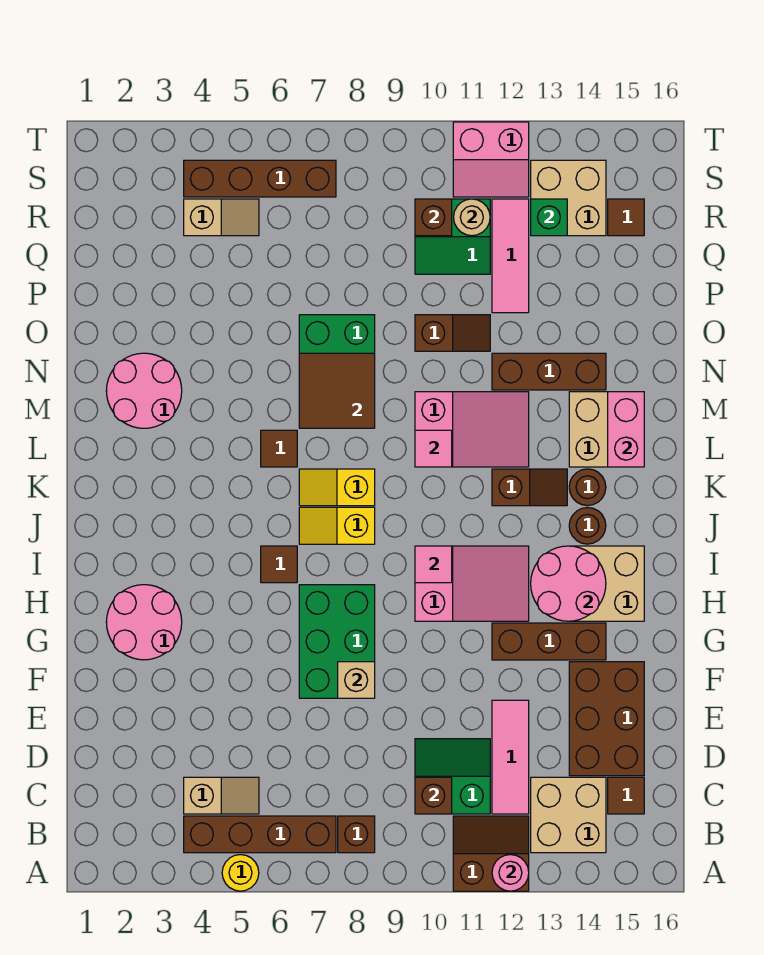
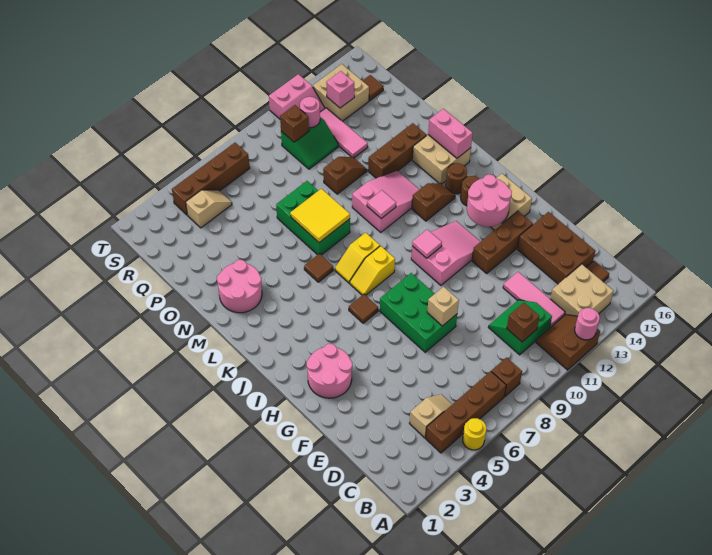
brown tile M7:N8 level 2 -> yellow tile M7:N8 level 2
tan round brick R11 level 2 -> pink round brick R11 level 2
green brick R13 level 2 -> pink brick R13 level 2

